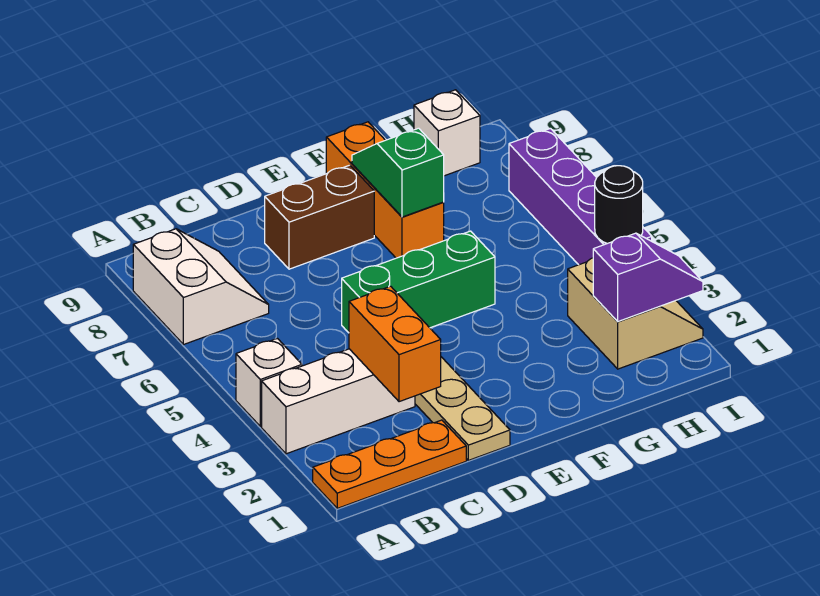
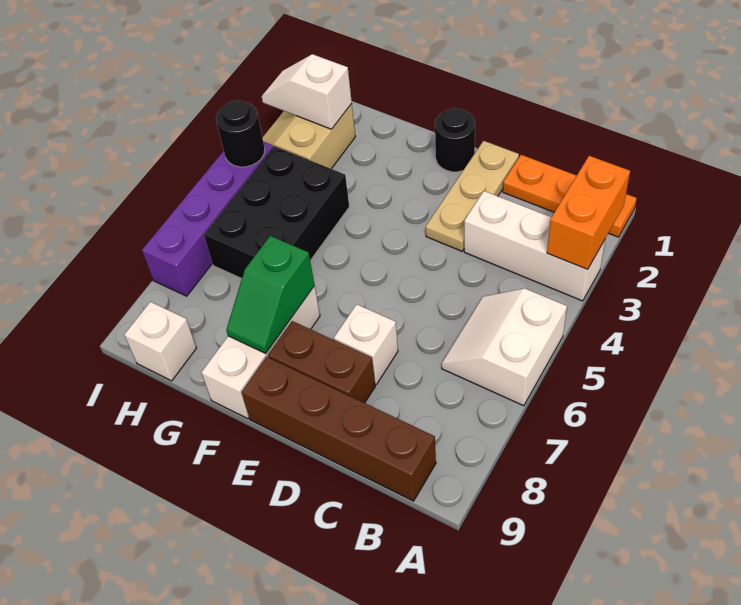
white brick A4 level 1 -> white brick D7 level 1
white slope A7:B8 level 1 top A -> white slope A5:B6 level 1 top A
none -> brown brick B9:E9 level 1
orange brick C2:C3 level 2 -> orange brick A2:A3 level 2
green brick D5:F5 level 1 -> none
none -> black round brick E1 level 1
orange brick F7:F9 level 1 -> white brick F7:F9 level 1
none -> black brick G4:H6 level 1
purple slope H2:I2 level 2 top H -> white slope H2:I2 level 2 top H

